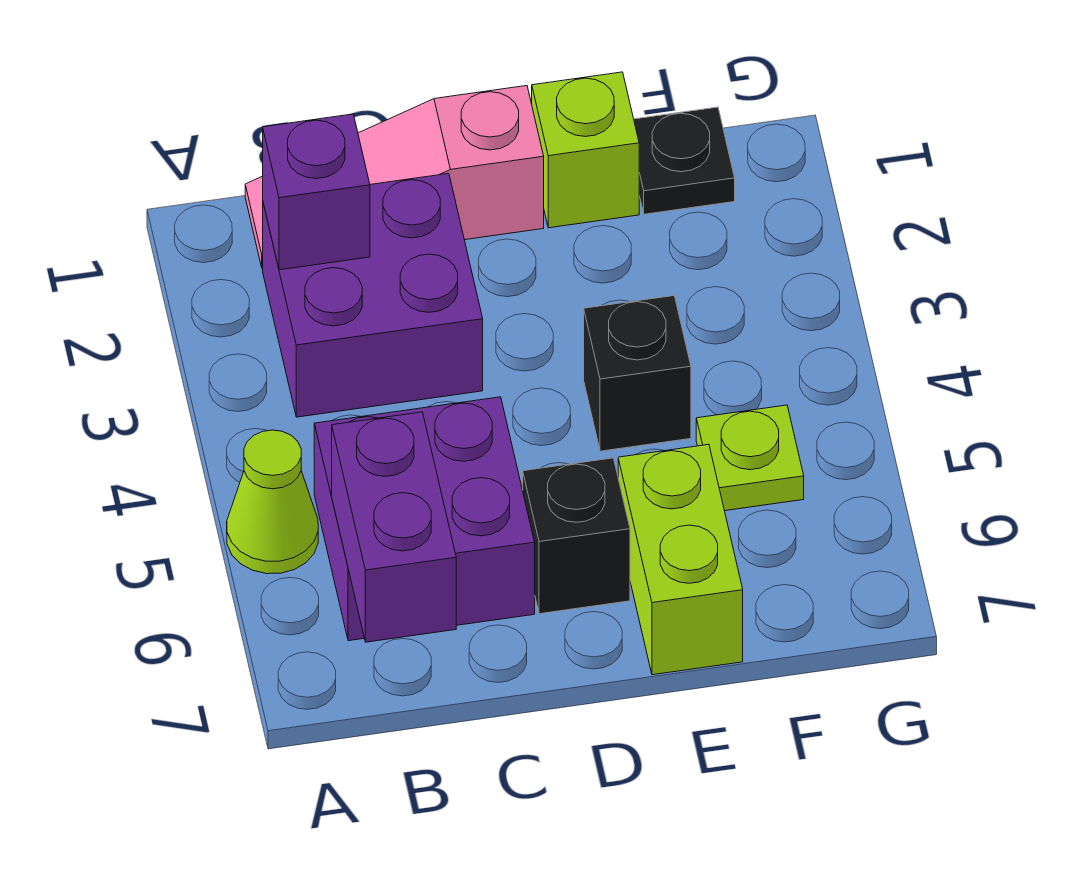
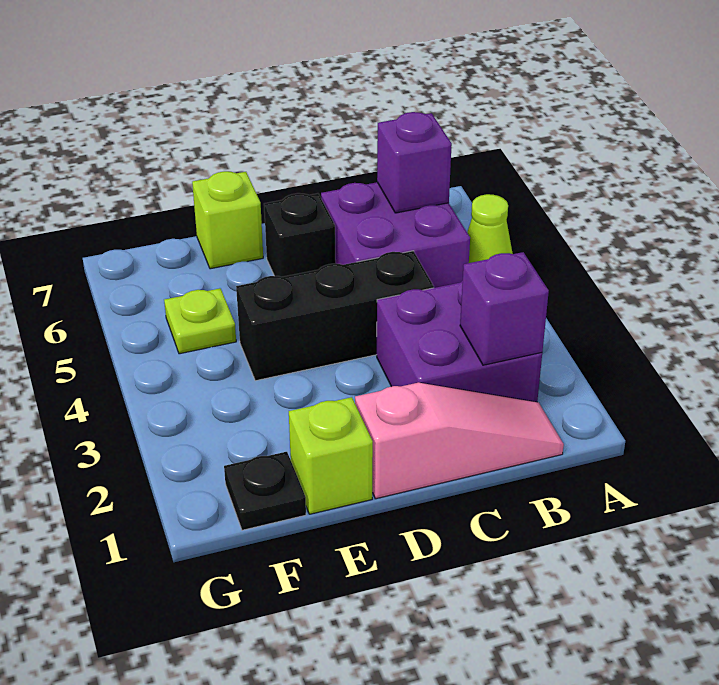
purple brick B6:B7 level 2 -> purple brick B6 level 2
black brick E4 level 1 -> black brick C4:E4 level 1
lime brick E6:E7 level 1 -> lime brick E7 level 1

